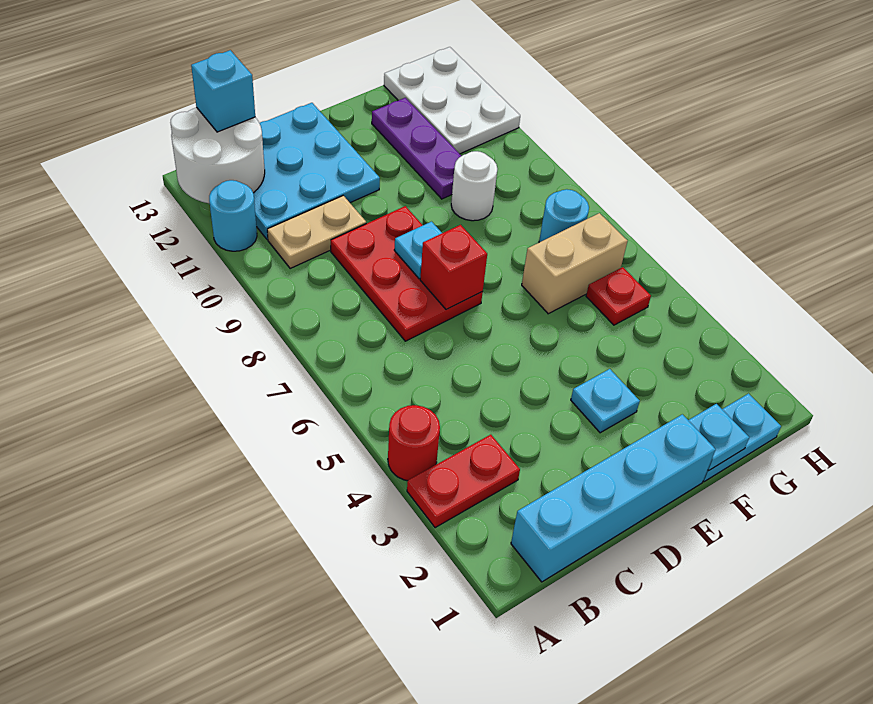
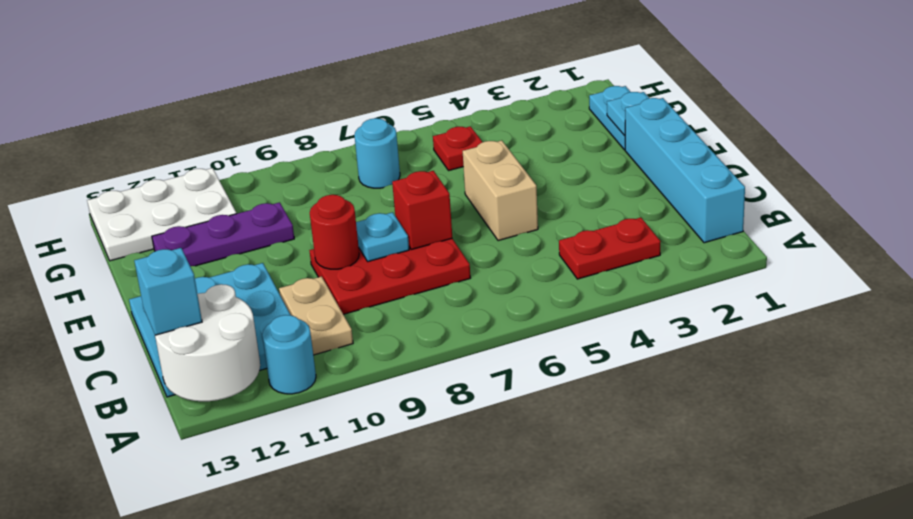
red plate A3:B3 level 1 -> red plate B3:B4 level 1
red round brick A4 level 1 -> red round brick D9 level 2
cyan plate E3 level 1 -> none
tan brick F6:G6 level 1 -> tan brick D5:E5 level 1
white round brick F9 level 1 -> none

